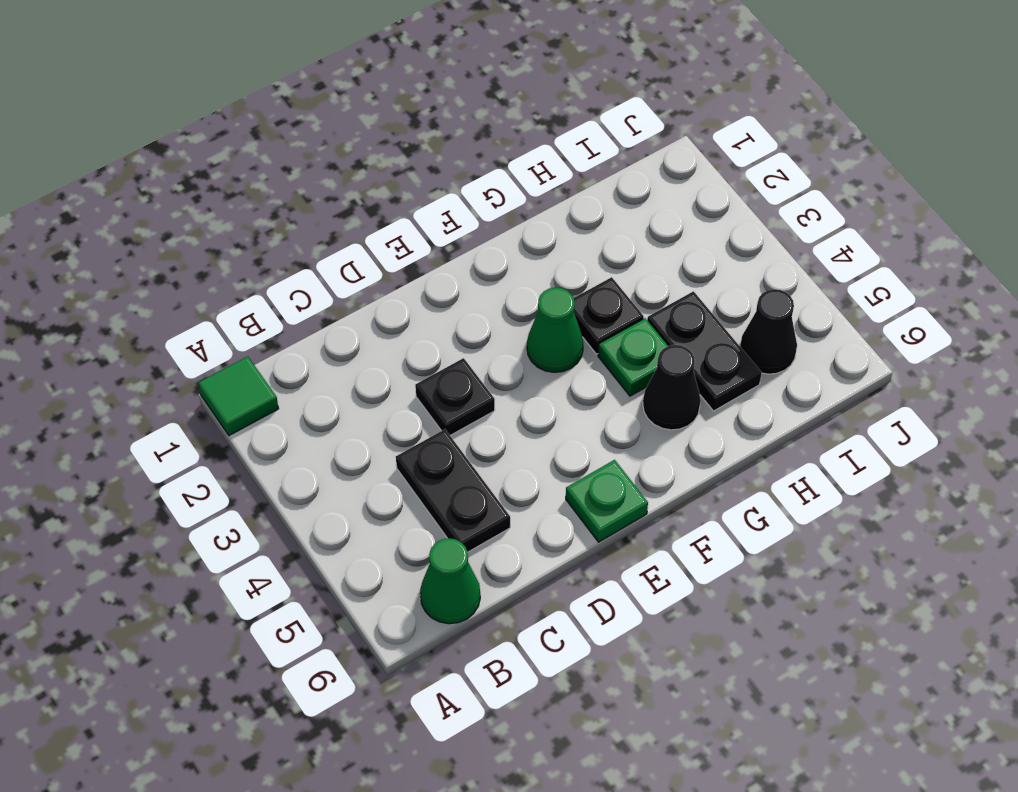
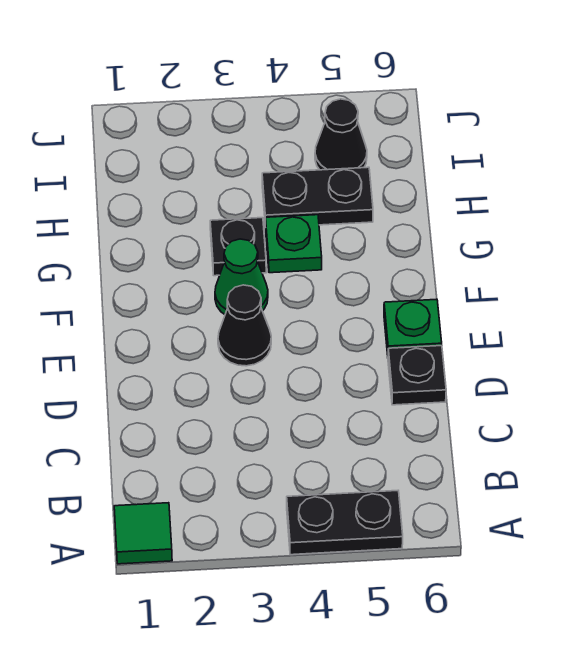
green cone B6 level 1 -> none
black plate C4:C5 level 1 -> black plate A4:A5 level 1
black plate D3 level 1 -> black plate D6 level 1
black cone G5 level 1 -> black cone E3 level 1

